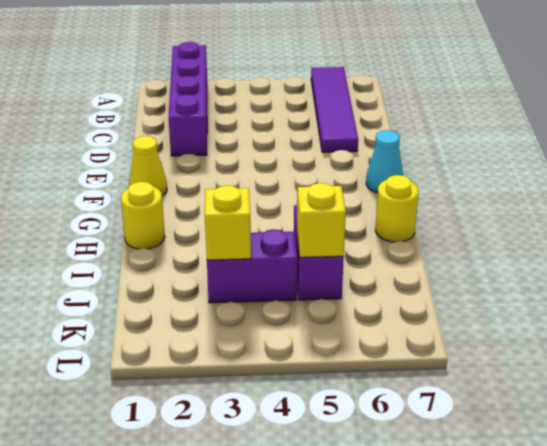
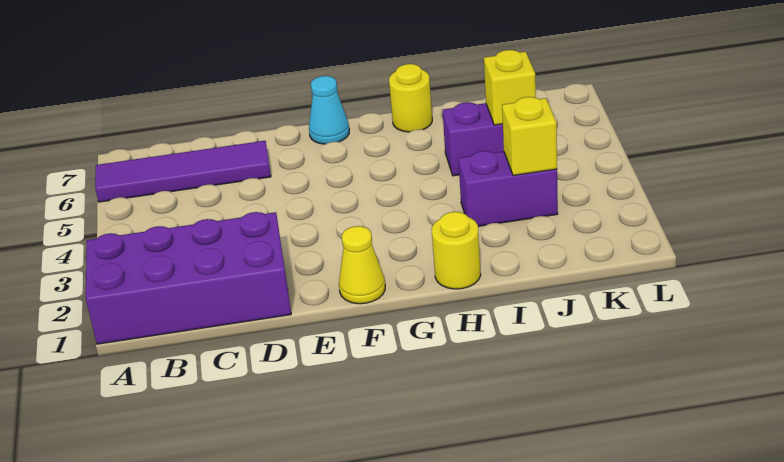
purple brick A2:D2 level 1 -> purple brick A1:D2 level 1
purple brick J3:J4 level 1 -> purple brick I3:J3 level 1

